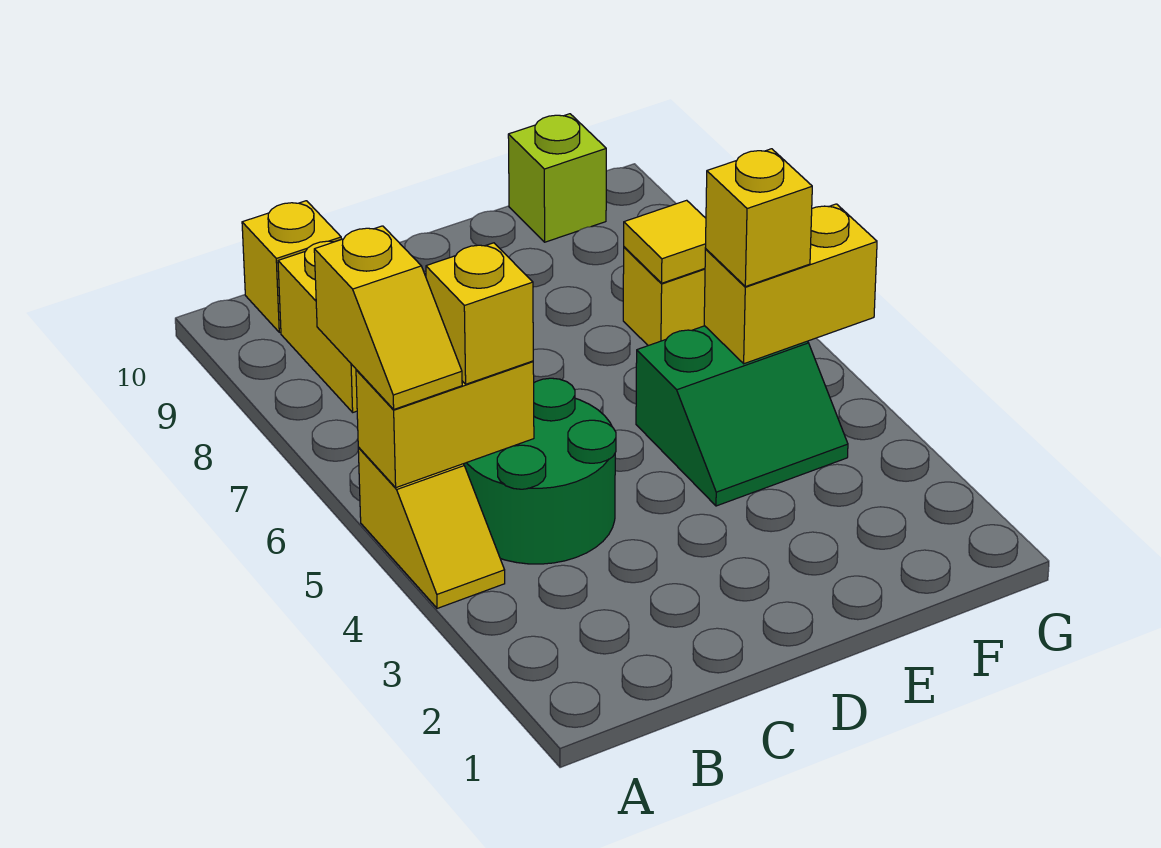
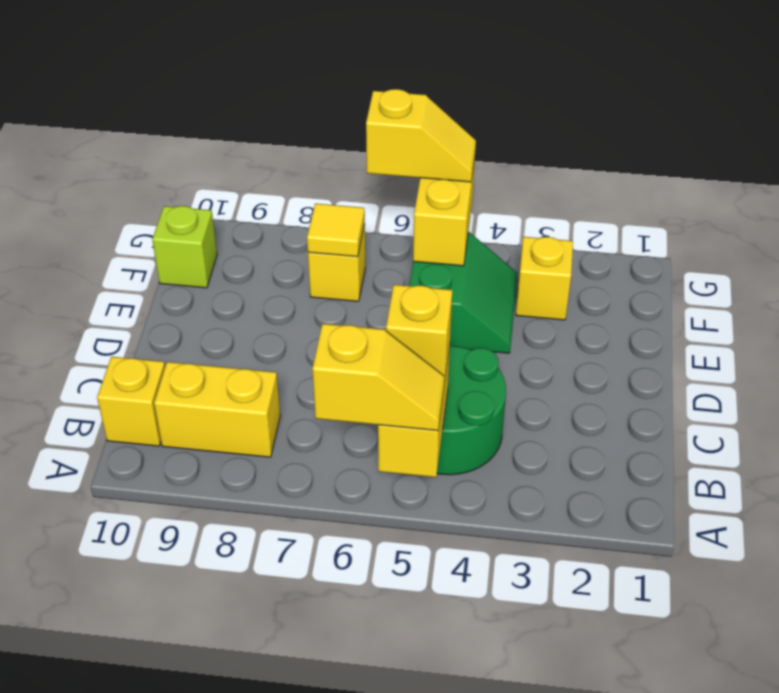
yellow slope A4:A5 level 1 top 5 -> yellow slope G5:G6 level 3 top 6
yellow brick F5 level 3 -> yellow brick F3 level 1

